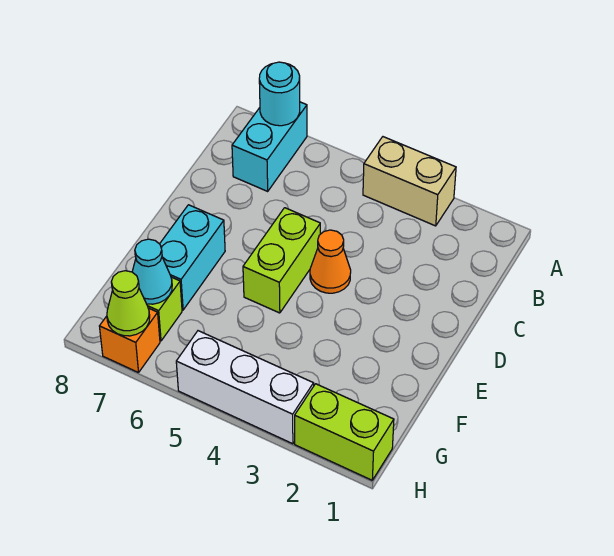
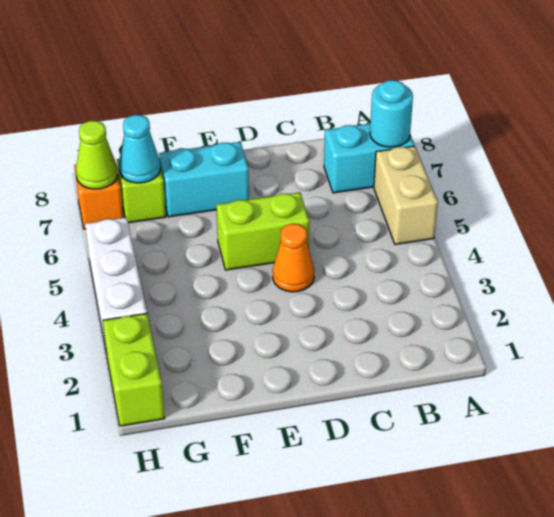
tan brick A3:A4 level 1 -> tan brick A5:A6 level 1

